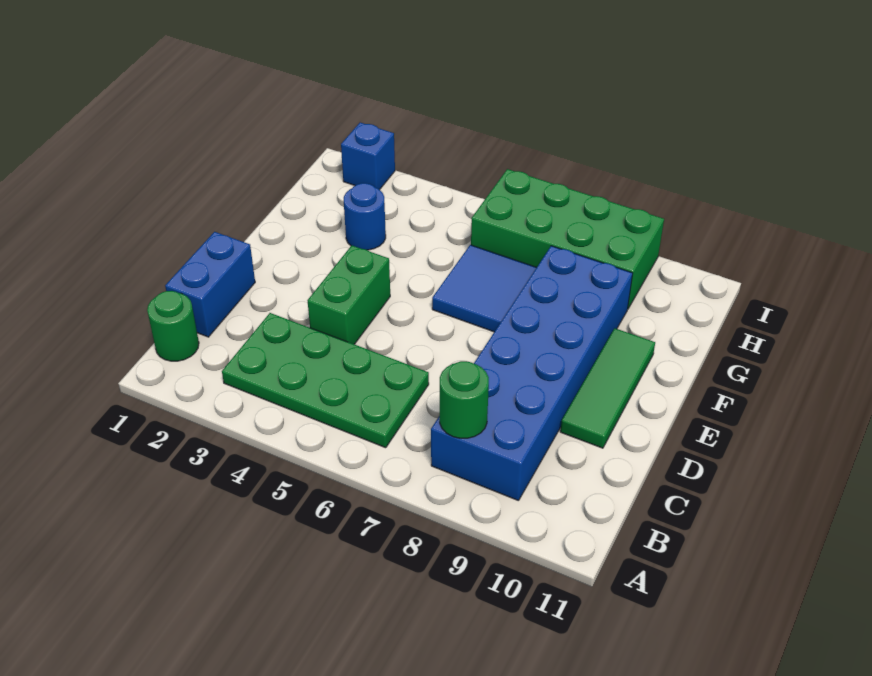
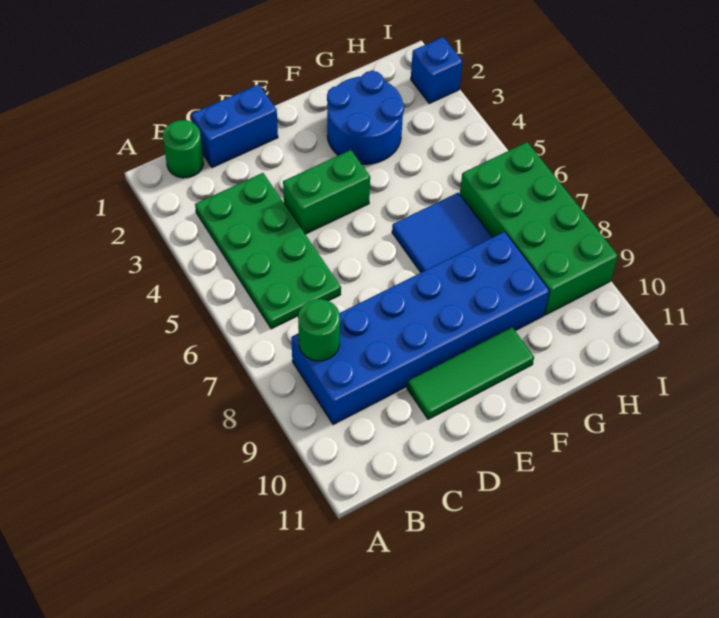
blue round brick G3 level 1 -> blue round brick F2:G3 level 1

